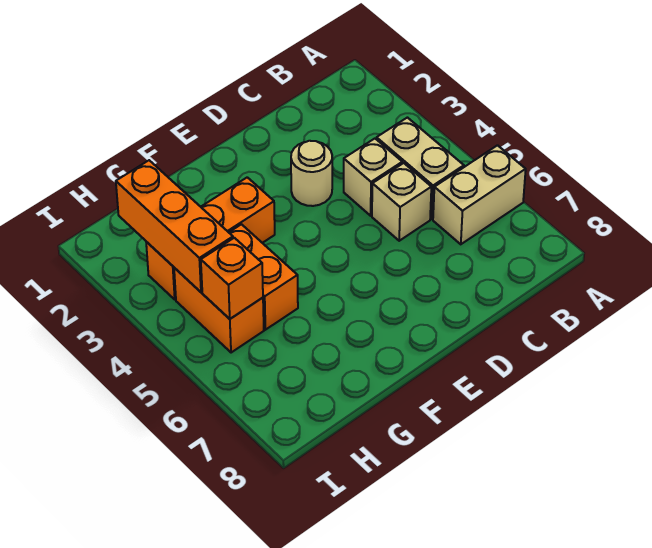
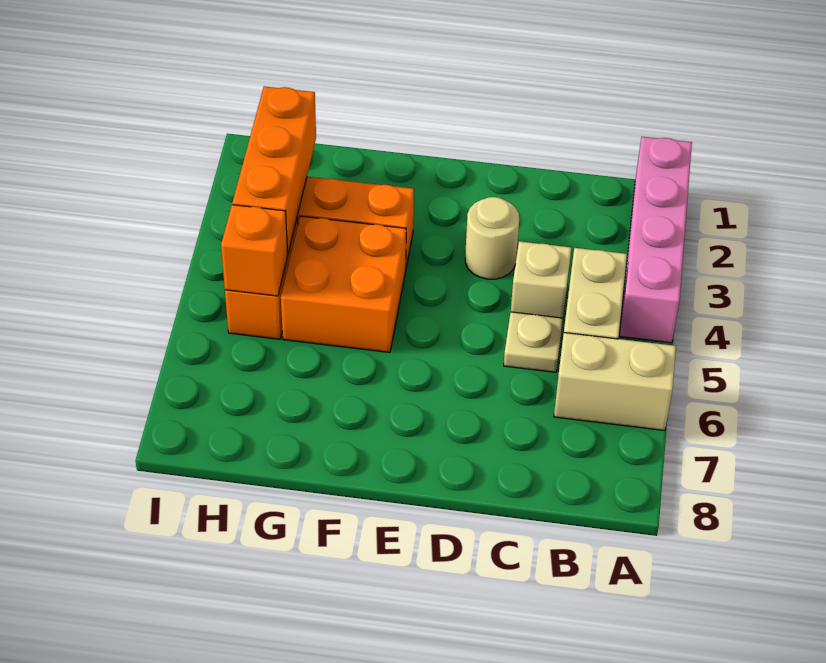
none -> pink brick A1:A4 level 1
tan brick C5 level 1 -> tan plate C5 level 1
orange brick G4:G5 level 1 -> orange brick F4:G5 level 1

